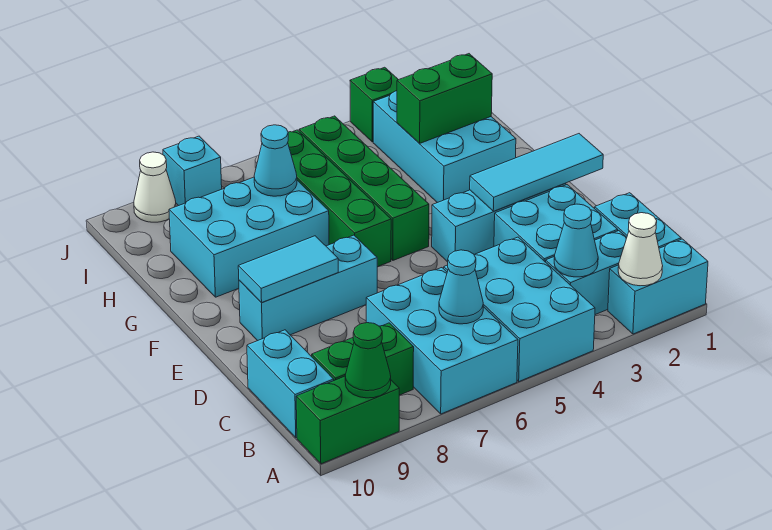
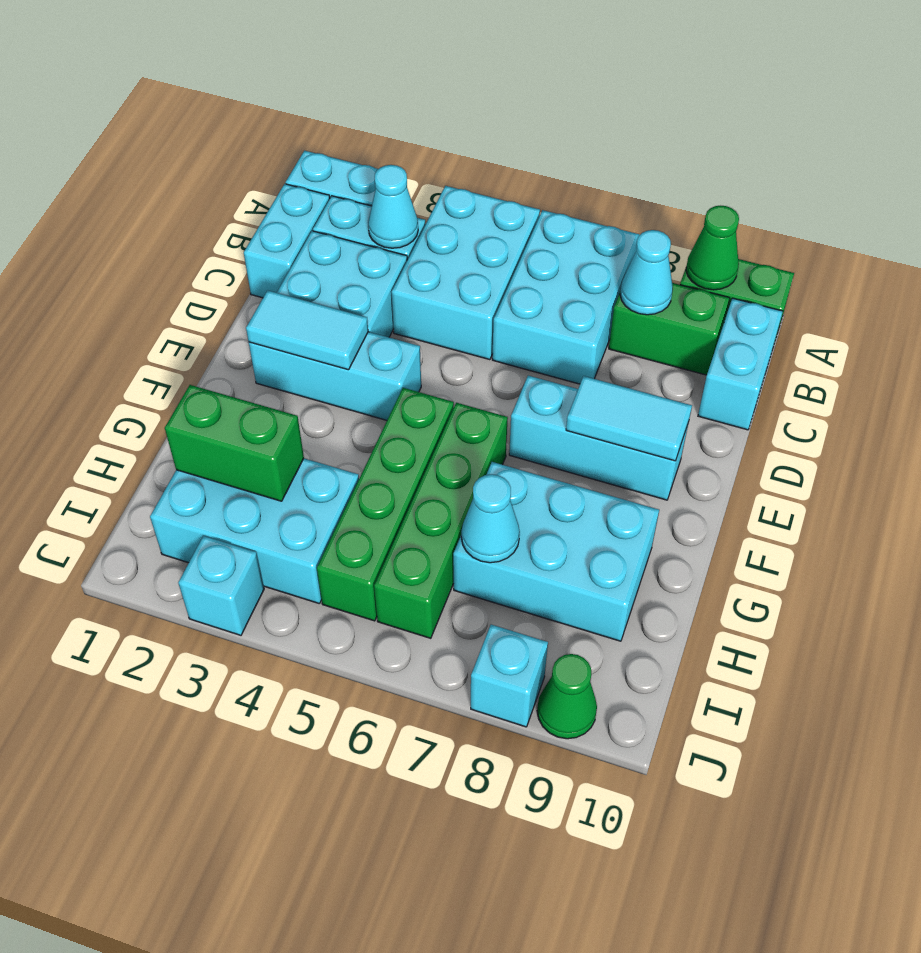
white cone A2 level 2 -> none
cyan cone B6 level 2 -> cyan cone B8 level 2
cyan tile E1:E3 level 2 -> cyan tile E2:E3 level 2
cyan brick G2:I3 level 1 -> cyan brick H2:I4 level 1
green brick J3 level 1 -> cyan brick J3 level 1
white cone J9 level 1 -> green cone J9 level 1

